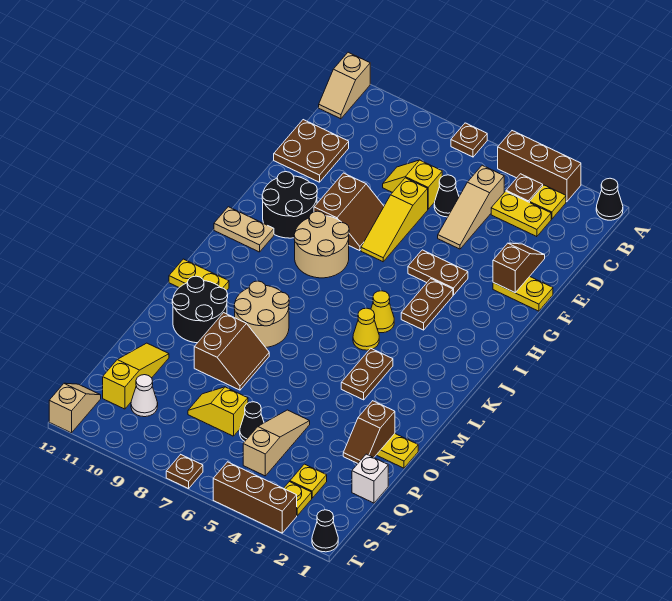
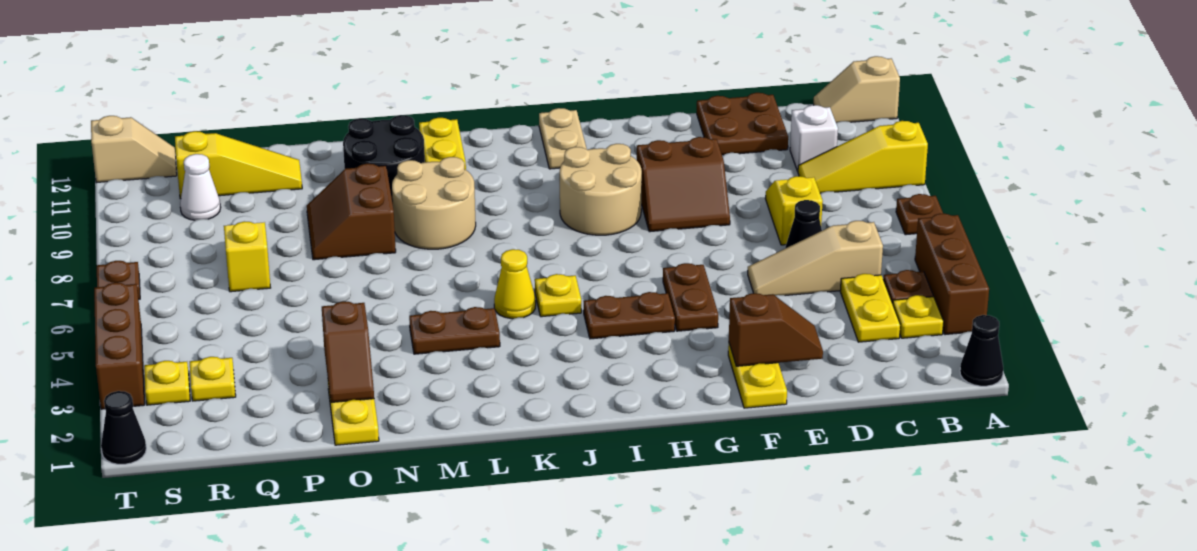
yellow slope E7:G7 level 1 top E -> yellow slope A9:C9 level 1 top A
black round brick G10:H11 level 1 -> none
yellow cone J5 level 1 -> yellow plate J5 level 1
brown slope N8:O9 level 1 top 9 -> brown slope N8:O9 level 1 top N
brown slope O2:P2 level 2 top O -> brown slope O2:O3 level 2 top 3
tan slope P5:R5 level 1 top R -> none
white brick Q1 level 1 -> white brick C10 level 1
black cone Q6 level 1 -> none

